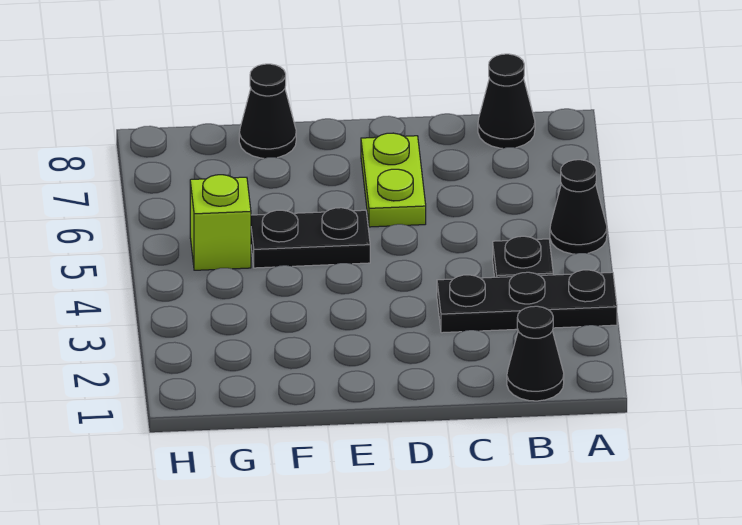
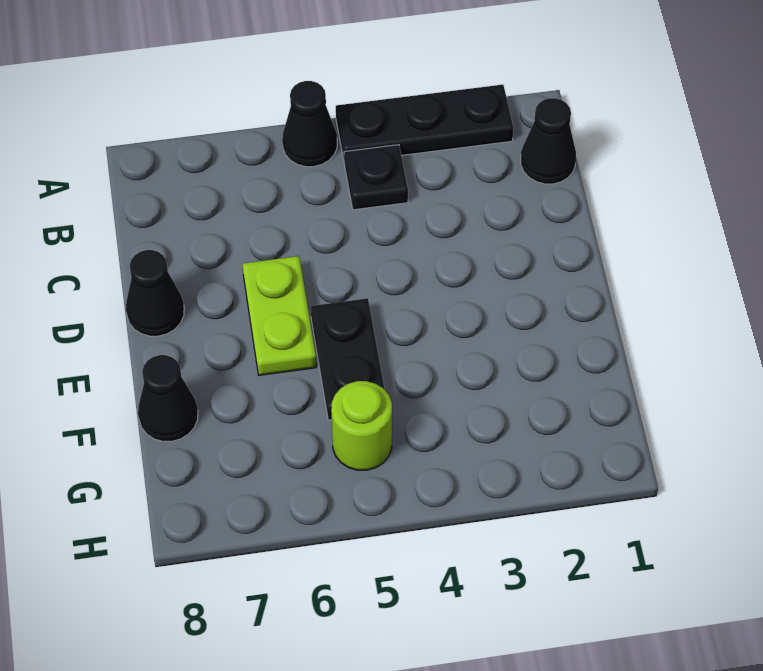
black plate A3:C3 level 1 -> black plate A2:A4 level 1
black cone B8 level 1 -> black cone D8 level 1
lime plate D6:D7 level 1 -> lime plate D6:E6 level 1
lime brick G5 level 1 -> lime round brick G5 level 1

